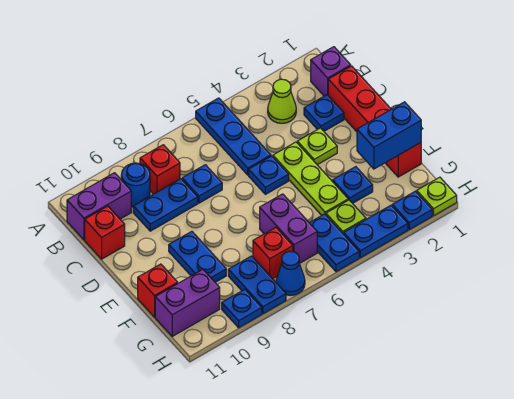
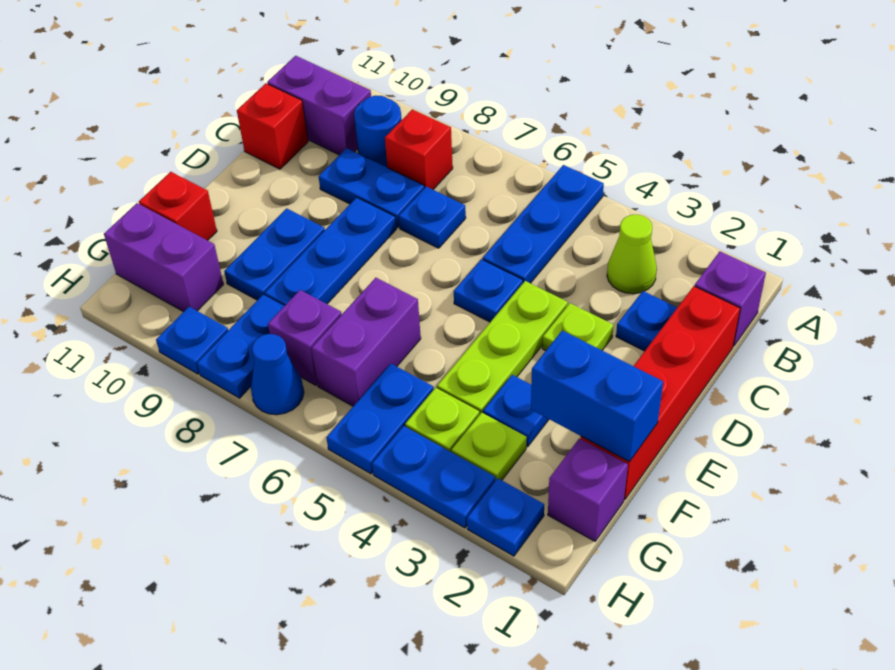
none -> blue plate D8:F8 level 1
none -> purple brick G1 level 1
red brick G7 level 1 -> purple brick G7 level 1
lime plate H1 level 1 -> lime plate G3 level 1

